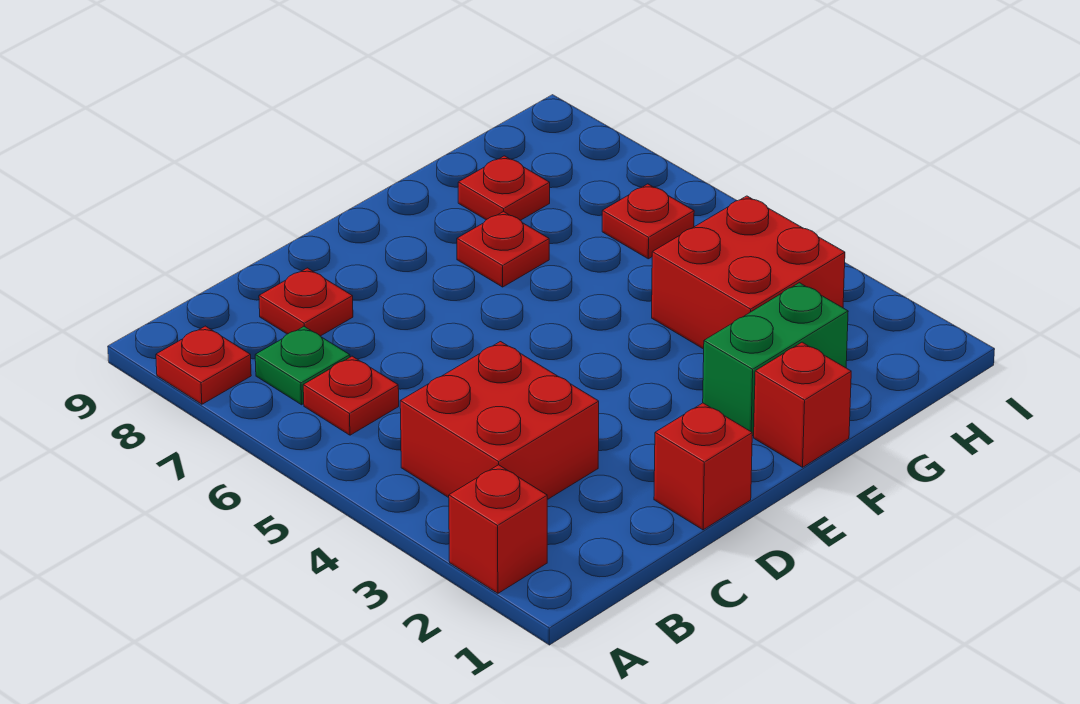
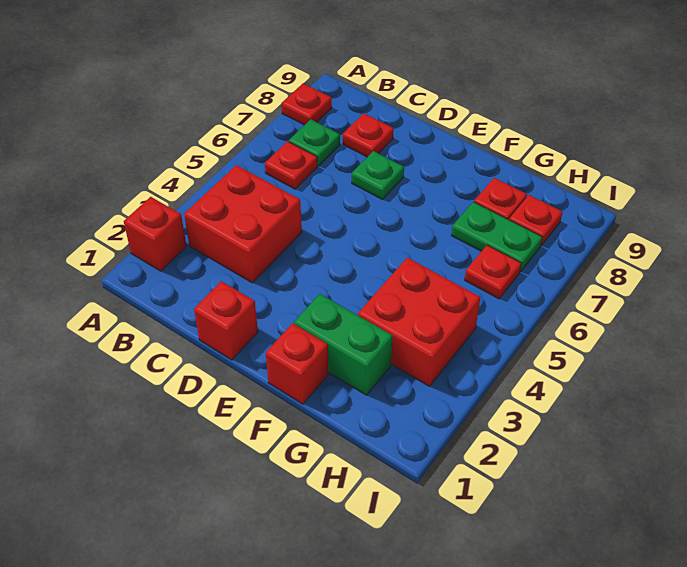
none -> green plate D7 level 1
red plate F7 level 1 -> red plate H8 level 1
none -> green plate G7:H7 level 1

